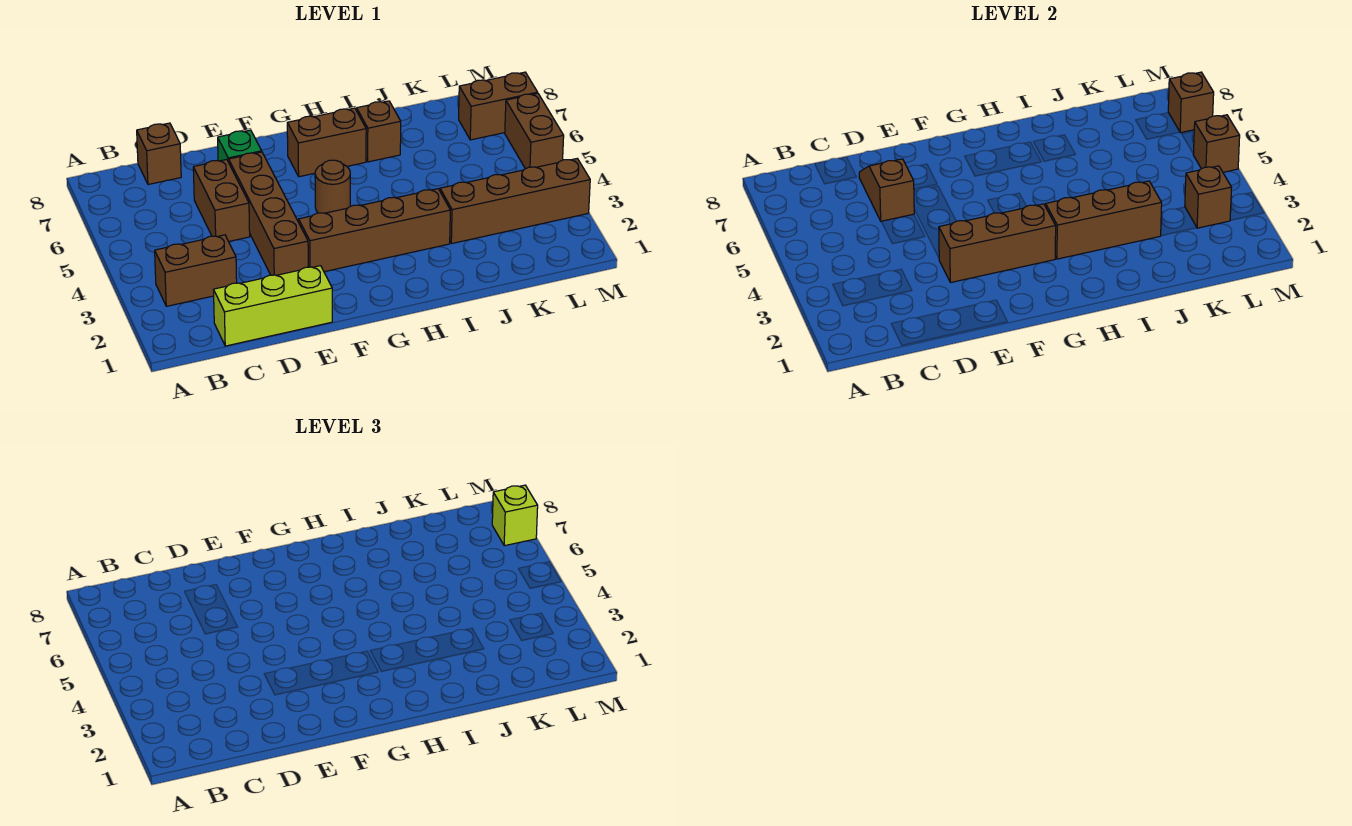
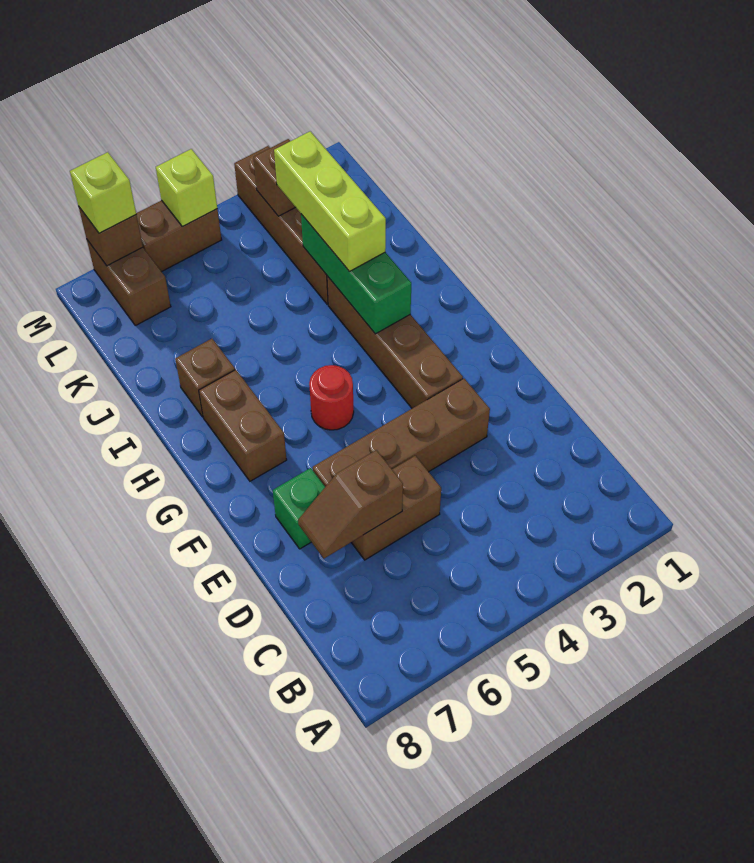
brown brick B3:C3 level 1 -> none
lime brick C1:E1 level 1 -> lime brick I3:K3 level 3
brown brick C8 level 1 -> none
brown brick E3:G3 level 2 -> none
brown round brick G5 level 1 -> red round brick G5 level 1
brown brick H3:J3 level 2 -> green brick H3:J3 level 2
brown brick M5 level 2 -> lime brick M5 level 2

